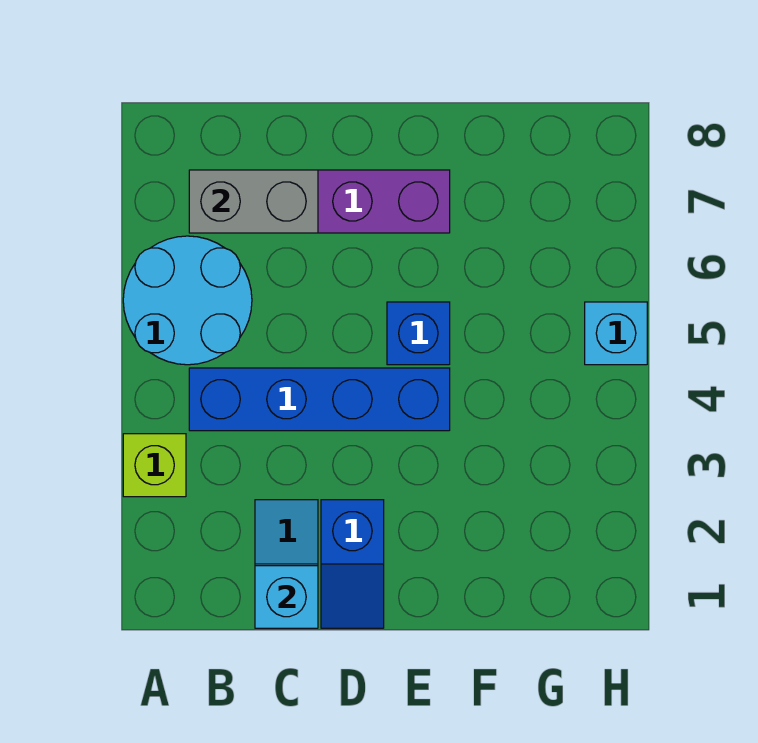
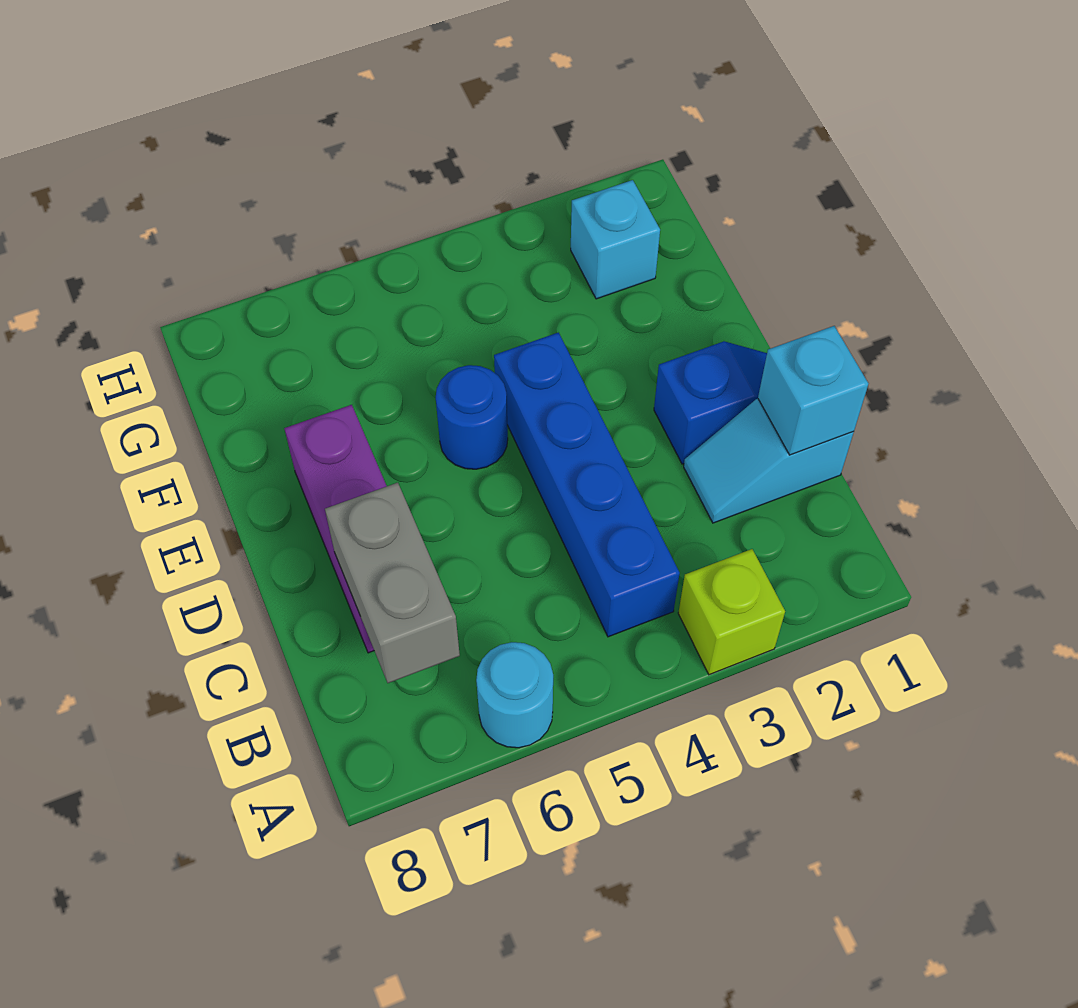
cyan round brick A5:B6 level 1 -> cyan round brick A6 level 1
blue brick E5 level 1 -> blue round brick E5 level 1
cyan brick H5 level 1 -> cyan brick G2 level 1

